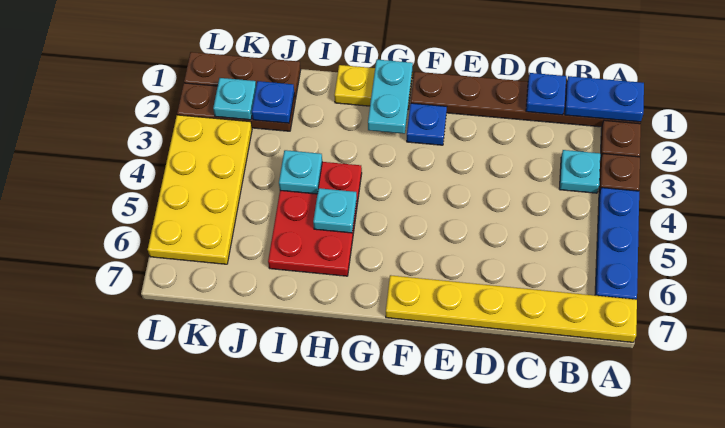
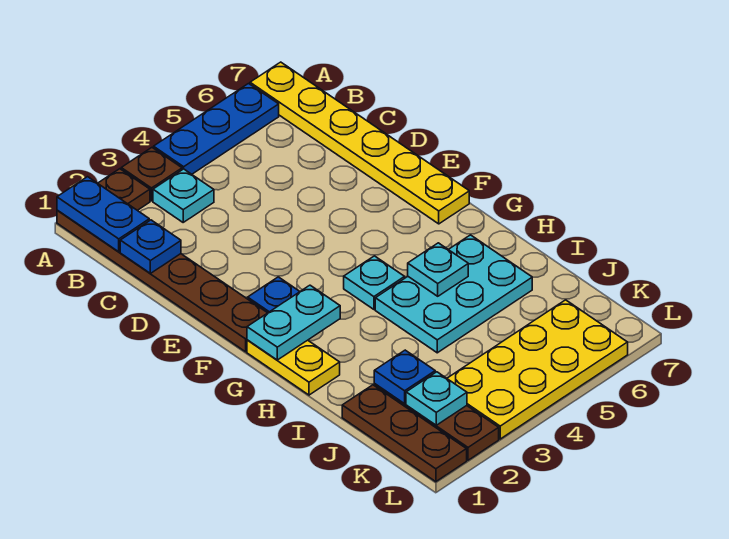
red plate H4:I6 level 1 -> cyan plate H4:I6 level 1
cyan plate I4 level 2 -> cyan plate G4 level 1

